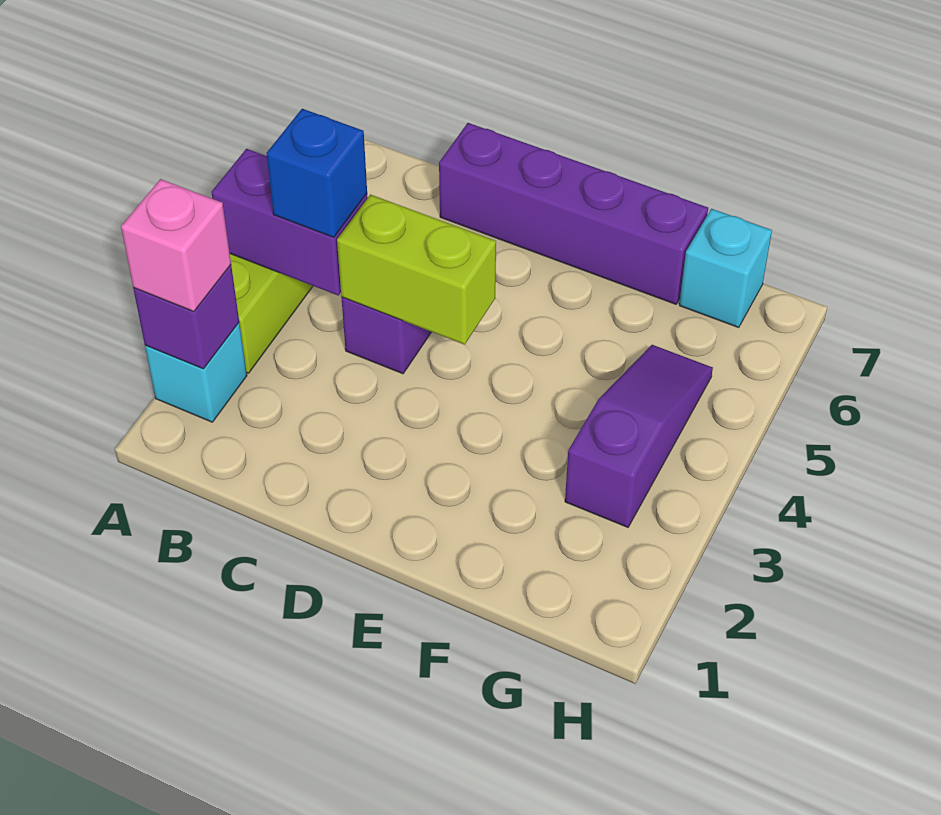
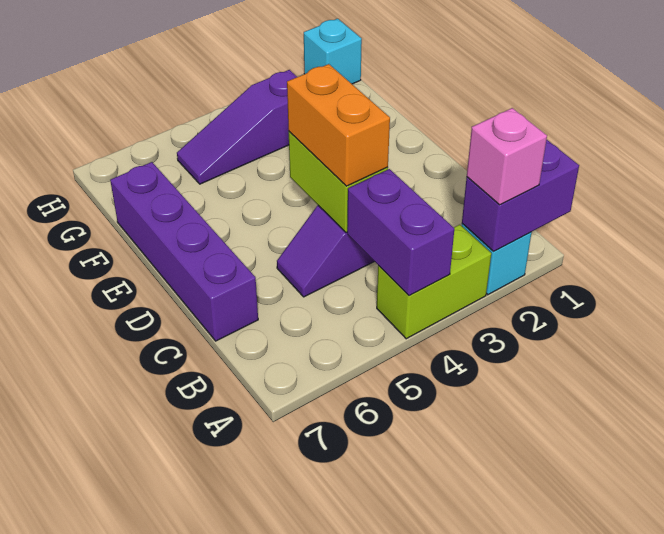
purple brick A2 level 2 -> purple brick A1:A2 level 2
blue brick B4 level 3 -> none
none -> orange brick C4:D4 level 3
cyan brick G7 level 1 -> cyan brick H1 level 1

